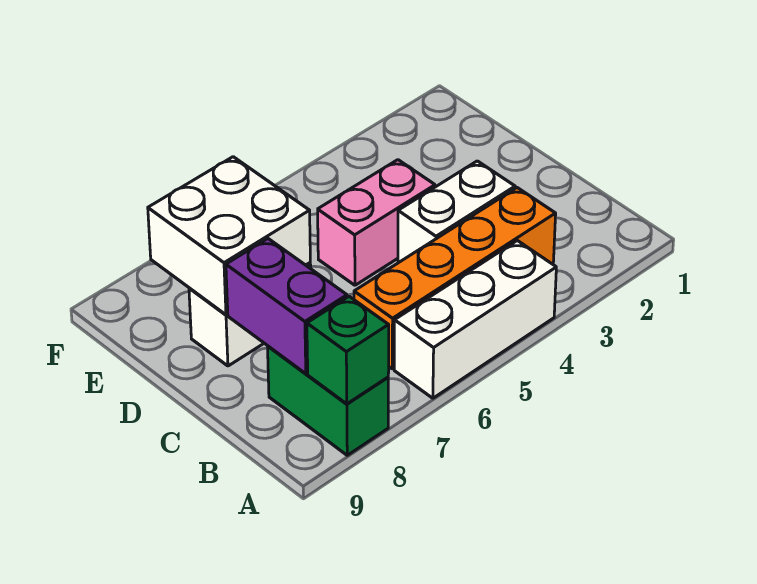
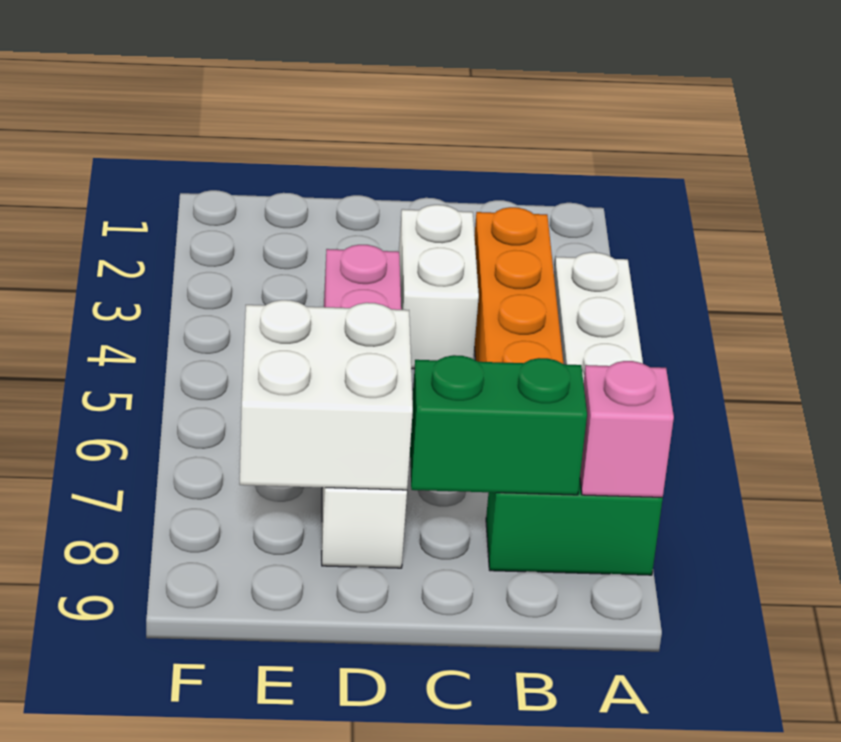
green brick A8 level 2 -> pink brick A8 level 2
purple brick B8:C8 level 2 -> green brick B8:C8 level 2

